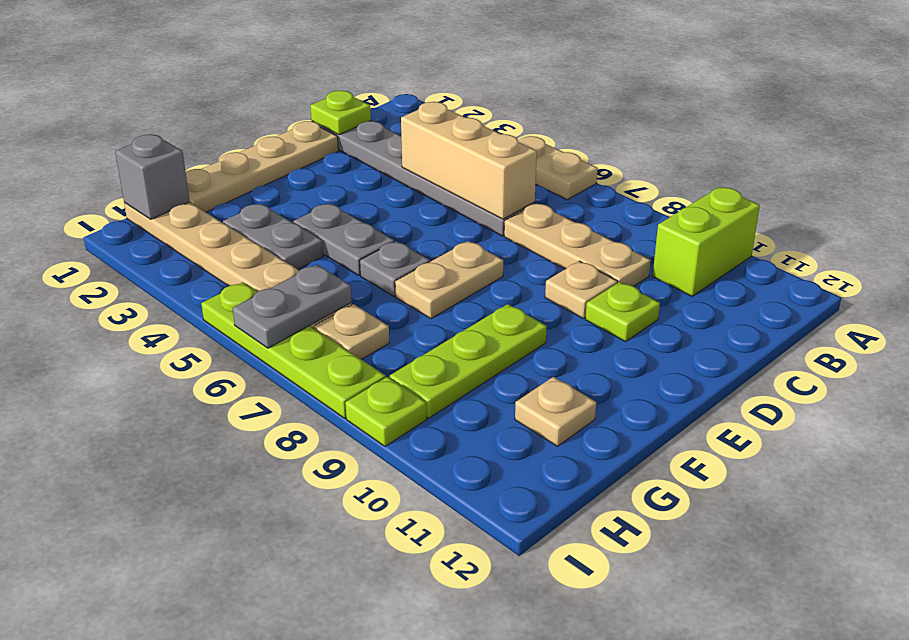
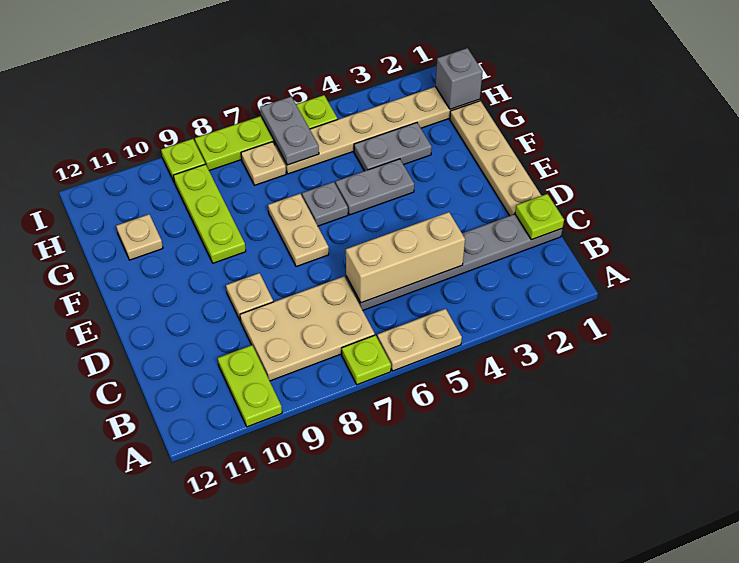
lime brick A10:B10 level 1 -> lime plate A10:B10 level 1
tan plate C7:C9 level 1 -> tan plate B7:C9 level 1
lime plate D10 level 1 -> lime plate A7 level 1

